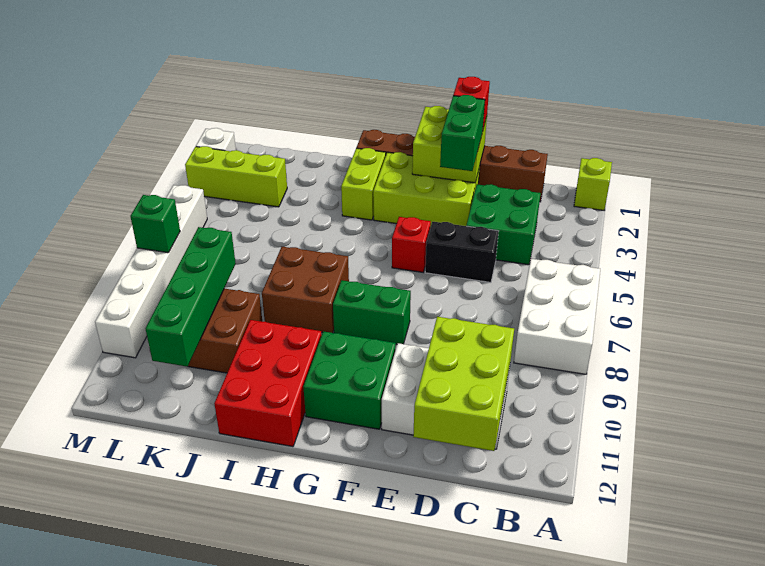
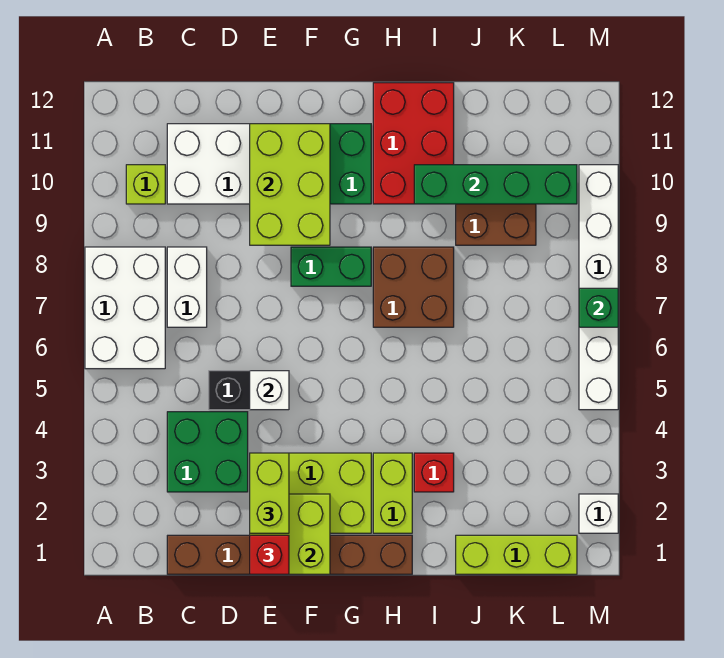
lime brick A1 level 1 -> lime brick B10 level 1
none -> white brick C7:C8 level 1
lime brick C10:D12 level 2 -> lime brick E9:F11 level 2
green brick E2:E3 level 3 -> lime brick E2:E3 level 3
none -> white brick E5 level 2
red brick F5 level 1 -> red brick I3 level 1
lime brick K3:M3 level 1 -> lime brick J1:L1 level 1
green brick K8:K11 level 2 -> green brick I10:L10 level 2

